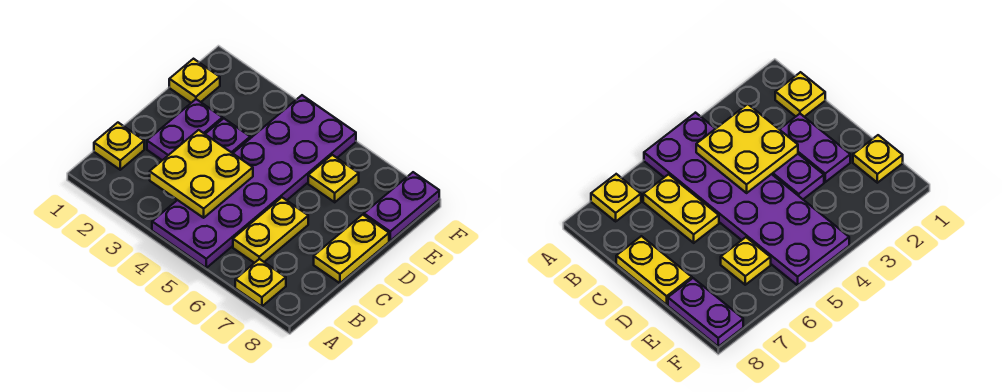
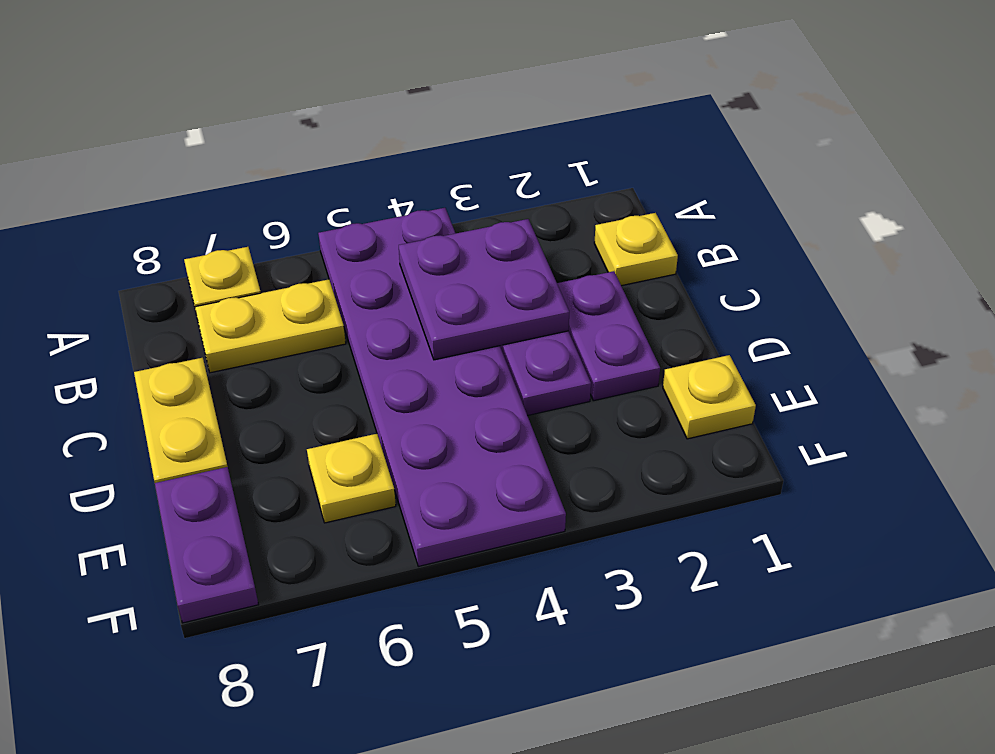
yellow plate B3:C4 level 2 -> purple plate B3:C4 level 2
yellow plate B6:C6 level 1 -> yellow plate B6:B7 level 1

